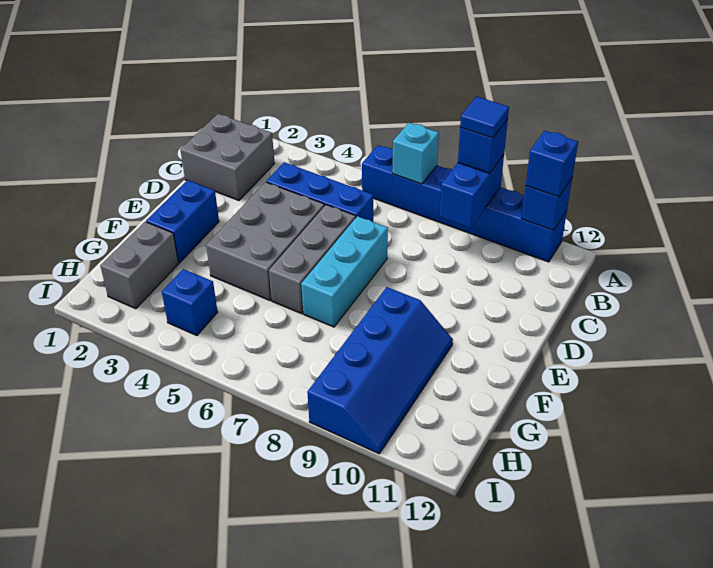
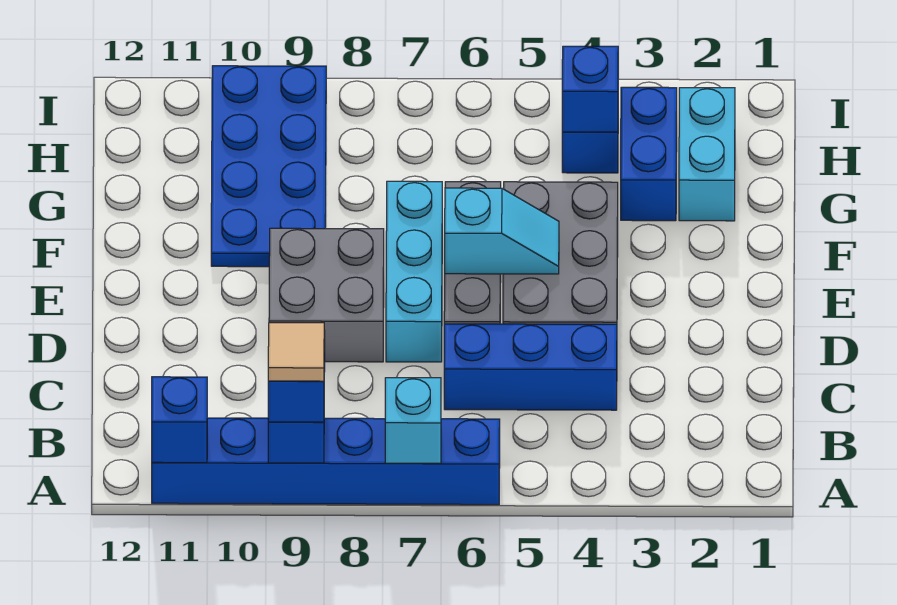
blue tile A9 level 4 -> tan tile A9 level 4
blue brick A11 level 3 -> blue brick H4 level 2
grey brick B1:C2 level 1 -> grey brick D8:E9 level 1
blue brick E2:F2 level 1 -> blue brick G3:H3 level 1
none -> cyan slope E5:E6 level 2 top 6
blue slope F9:I10 level 1 top 9 -> blue plate F9:I10 level 1
grey brick G2:H2 level 1 -> cyan brick G2:H2 level 1

